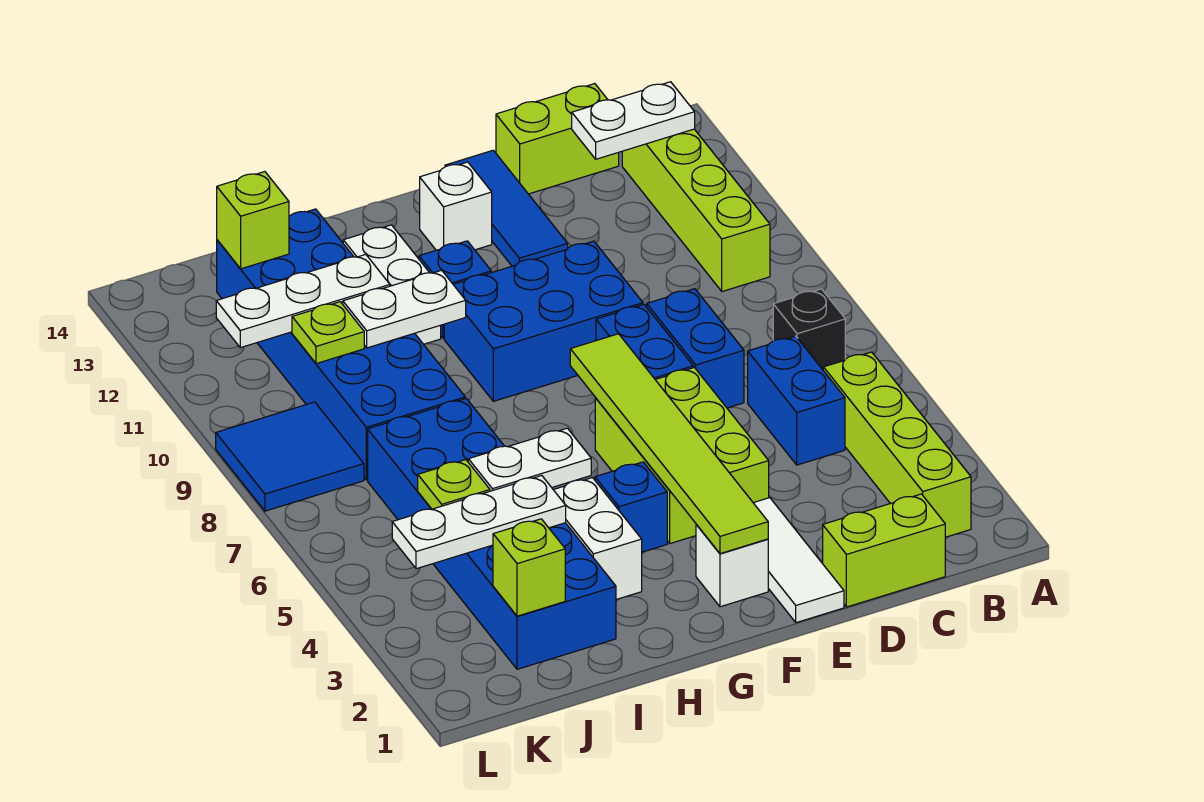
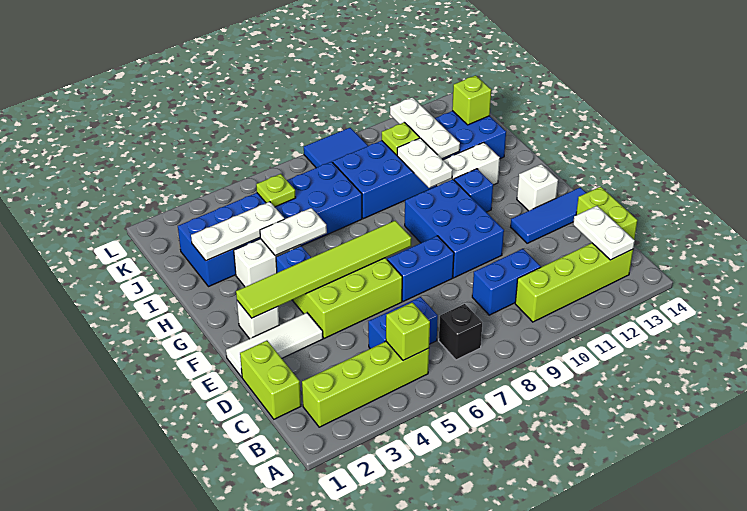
blue brick D7:D8 level 1 -> blue brick C9:C10 level 1
white plate H5:I5 level 2 -> white plate H4:H5 level 2
white plate I4:K4 level 2 -> white plate I2:I4 level 2
lime brick J2 level 2 -> lime brick B5 level 2

